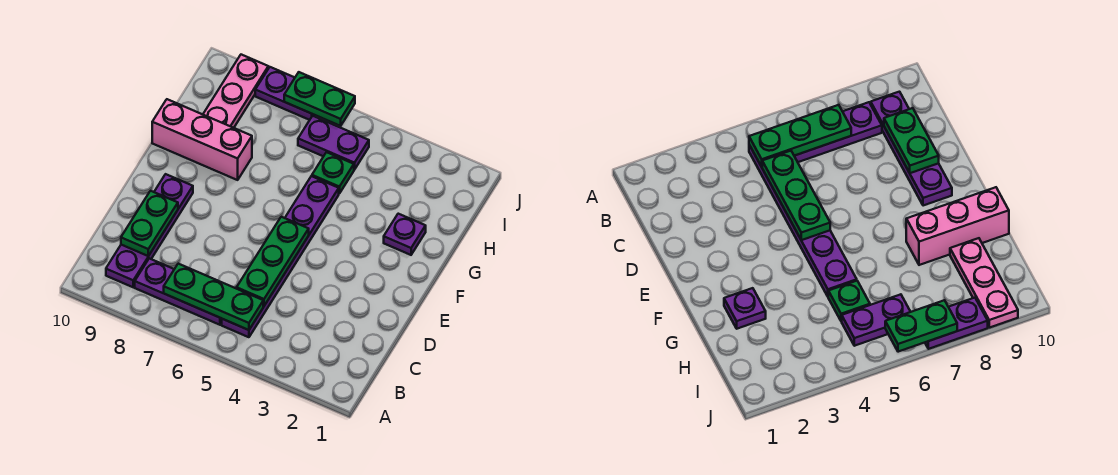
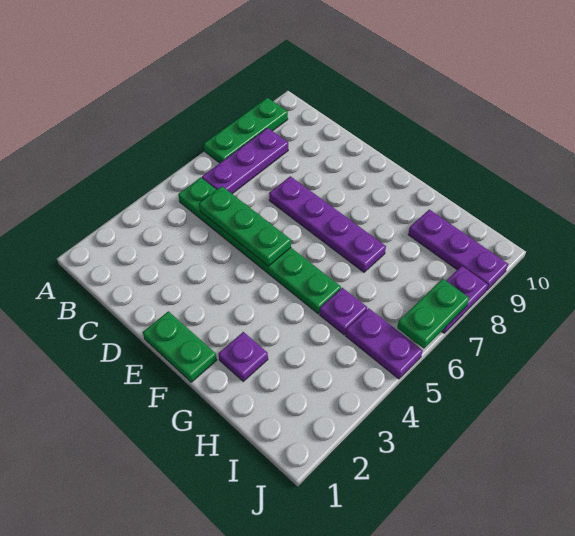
purple plate B5:G5 level 1 -> green plate B5:G5 level 1
green plate B5:B7 level 2 -> green plate A7:A9 level 1
purple plate B9:E9 level 1 -> purple plate D7:G7 level 1
green plate C9:D9 level 2 -> green plate E1:F1 level 1
pink brick G8:G10 level 1 -> none
green plate H5 level 1 -> purple plate H5 level 1
pink plate H9:J9 level 1 -> purple plate H9:J9 level 1
purple plate I5:I6 level 1 -> purple plate I5:J5 level 1

